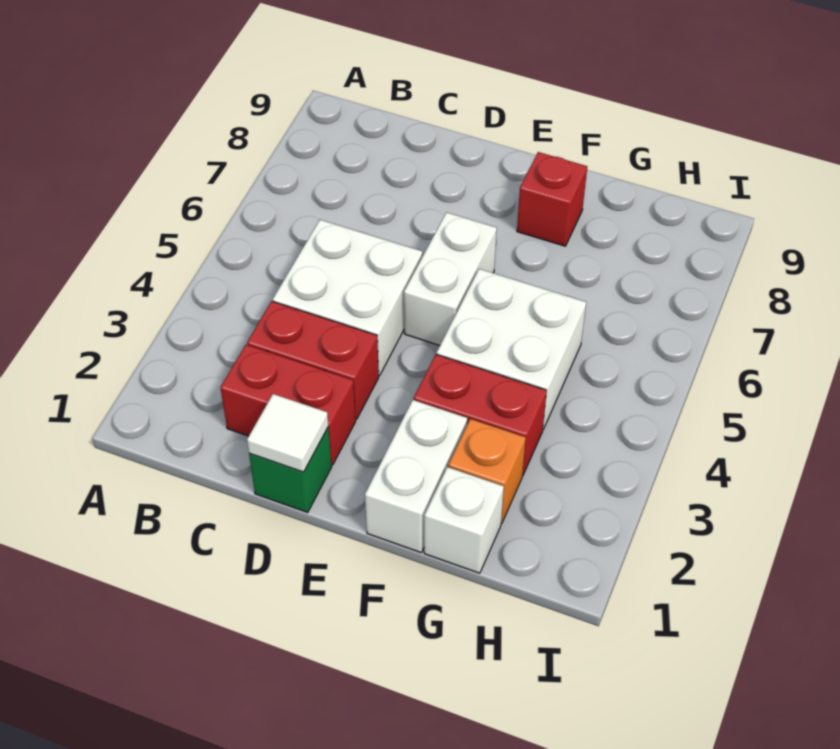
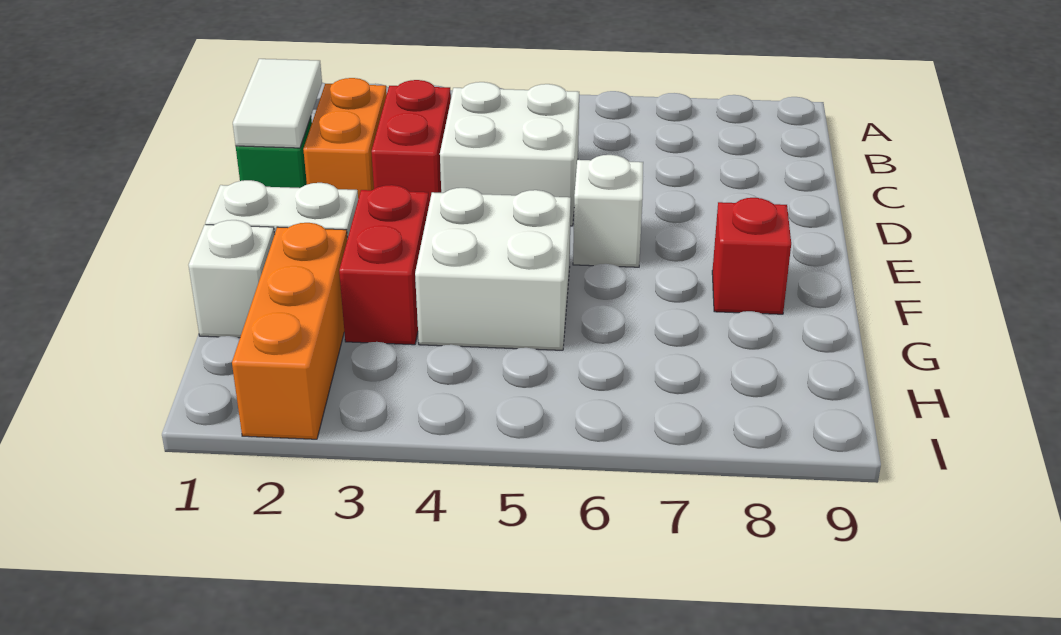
red brick C2:D2 level 1 -> orange brick C2:D2 level 1
white tile D1 level 2 -> white tile C1:D1 level 2
white brick E5:E6 level 1 -> white brick E6 level 1
orange brick G2 level 1 -> orange brick G2:I2 level 1

